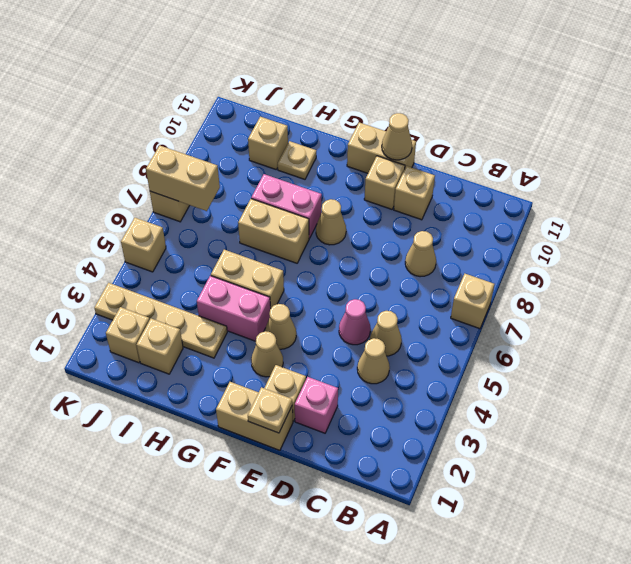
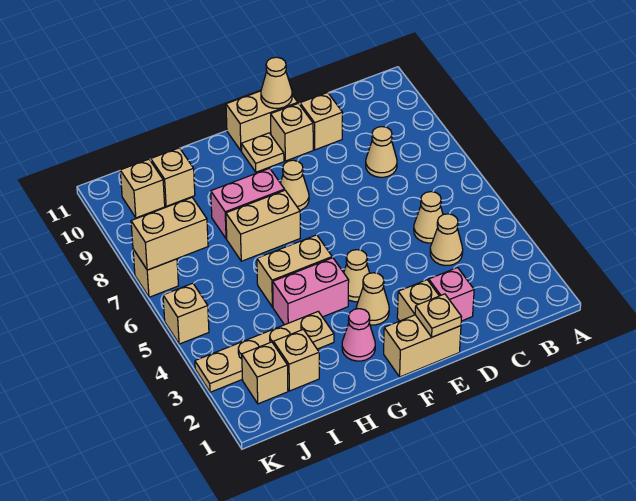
tan brick A7 level 1 -> tan brick J10 level 1
pink cone D5 level 1 -> pink cone G2 level 1
tan plate H10 level 1 -> tan plate F10 level 1

